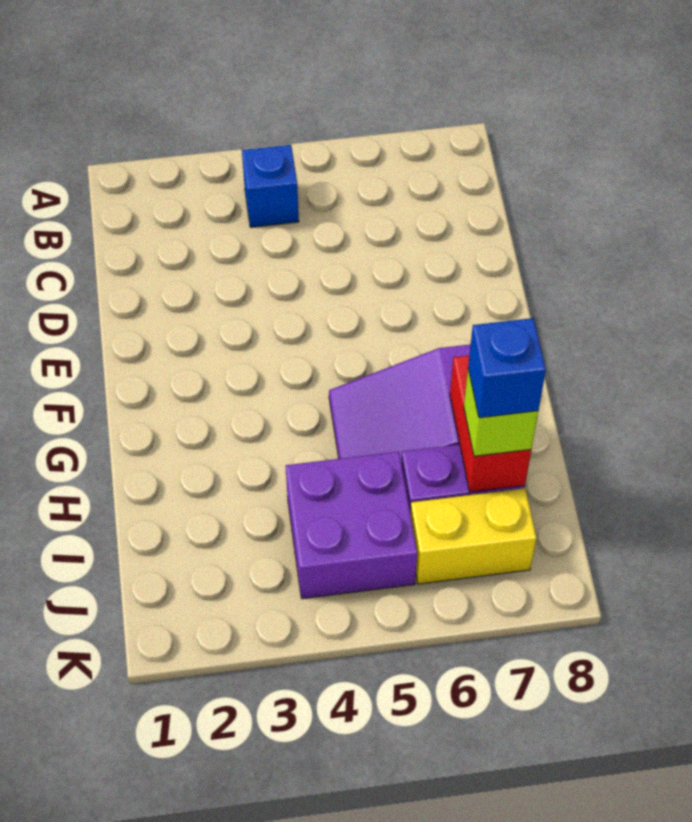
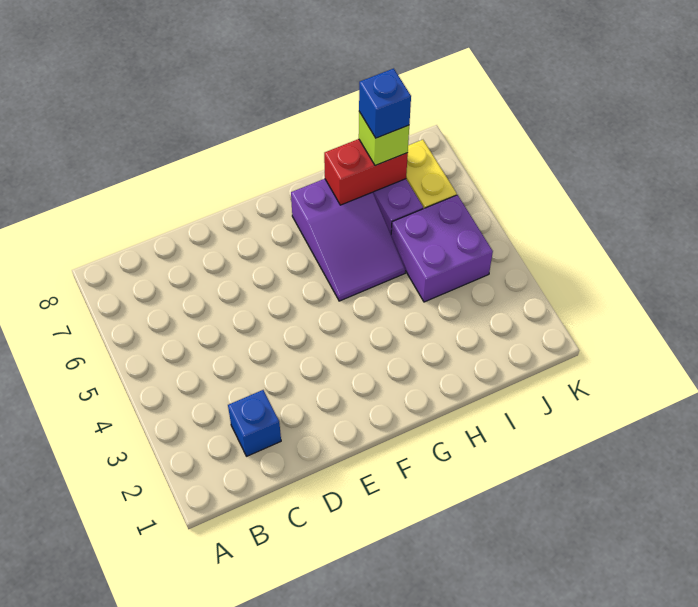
blue brick B4 level 1 -> blue brick C2 level 1

